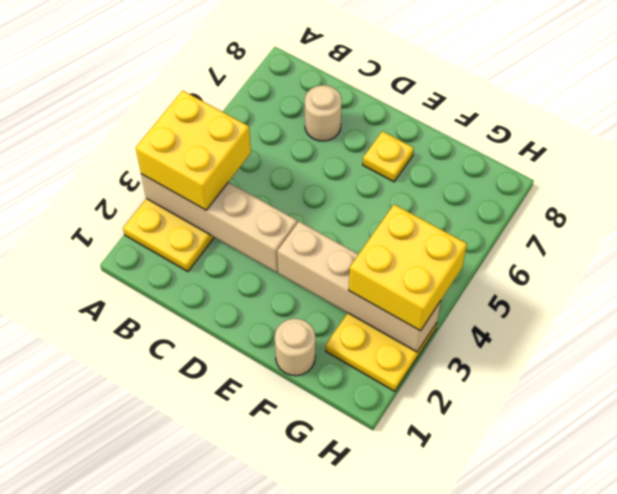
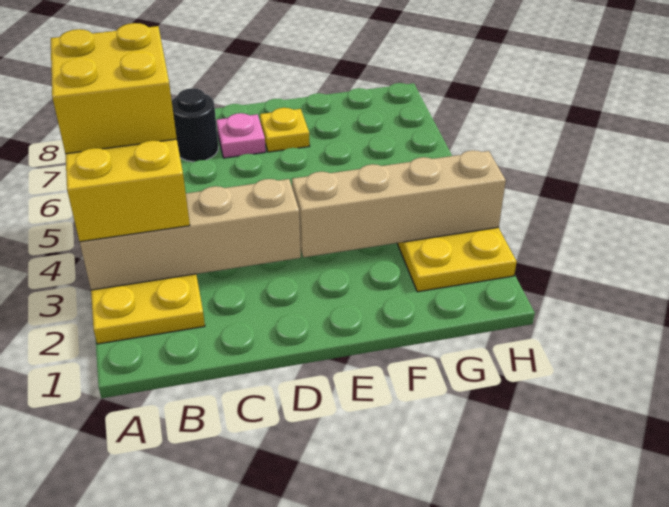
tan round brick C7 level 1 -> black round brick C7 level 1
none -> pink plate D7 level 1
tan round brick F1 level 1 -> none
yellow brick G3:H4 level 3 -> yellow brick A4:B5 level 4

